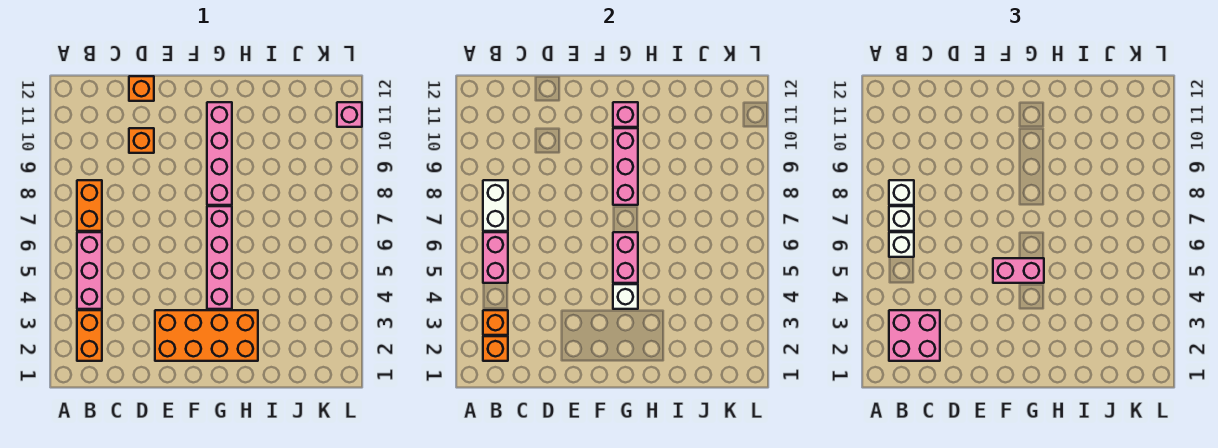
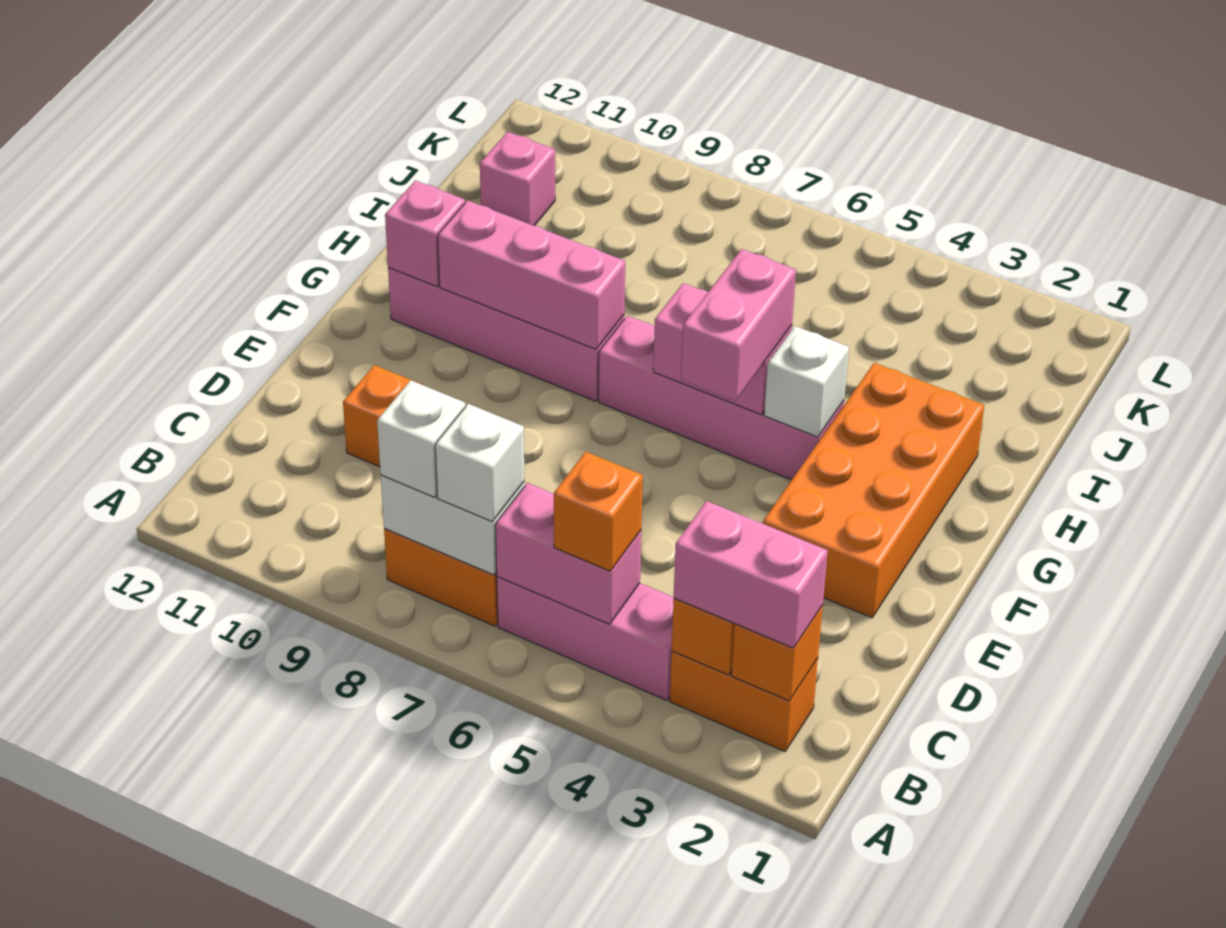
pink brick B2:C3 level 3 -> pink brick B2:B3 level 3
white brick B6 level 3 -> none
orange brick D12 level 1 -> orange brick B5 level 3
pink brick L11 level 1 -> pink brick J11 level 1

